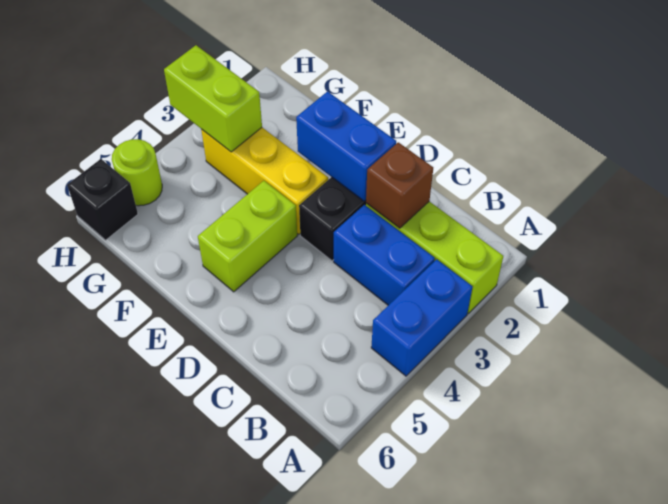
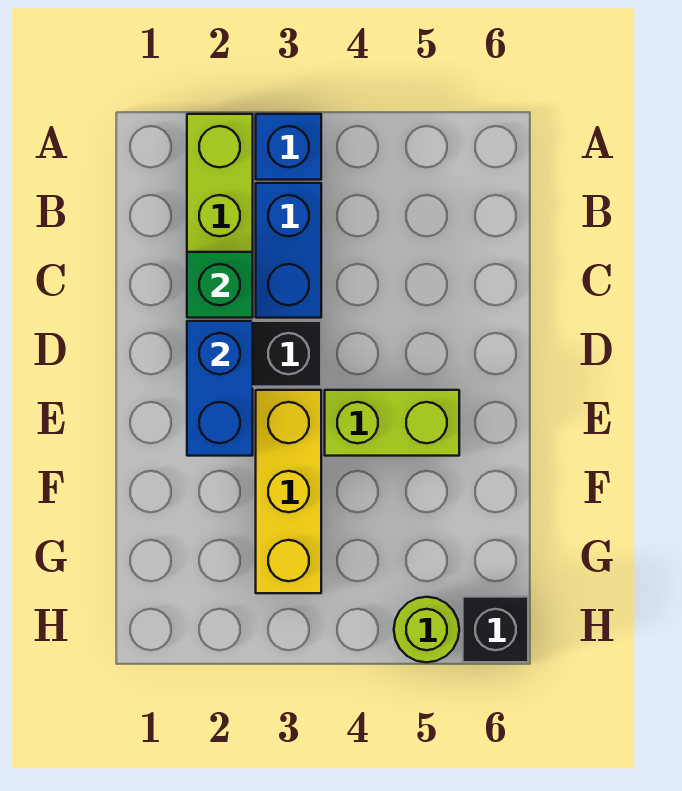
blue brick A3:A4 level 1 -> blue brick A3 level 1
brown brick C2 level 2 -> green brick C2 level 2
lime brick G3:H3 level 2 -> none

